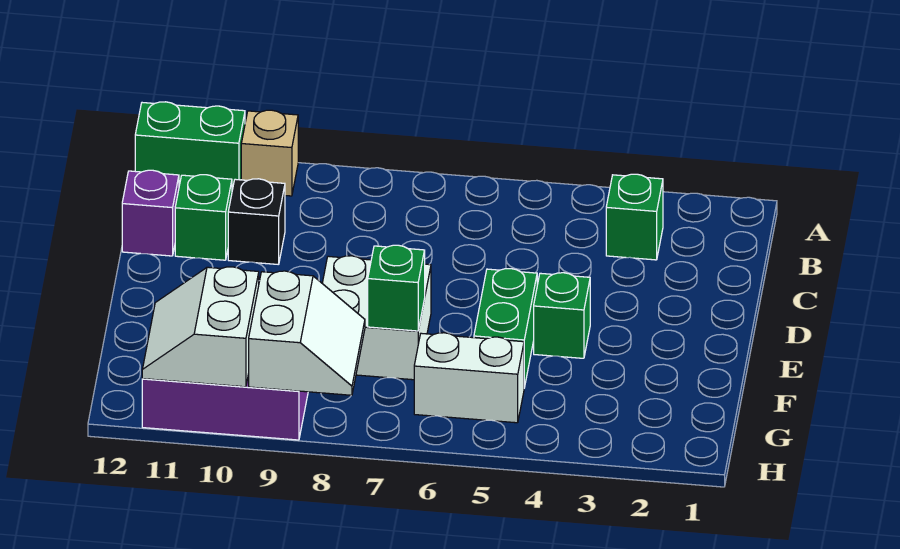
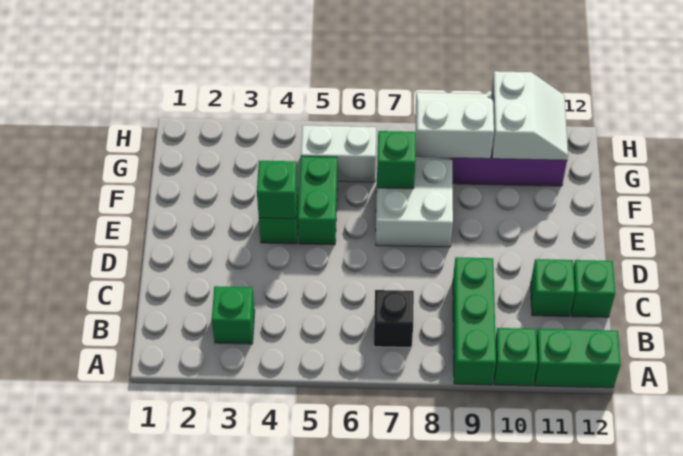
none -> green brick A9:C9 level 1
tan brick A10 level 1 -> green brick A10 level 1
black brick C10 level 1 -> black brick B7 level 1
purple brick C12 level 1 -> green brick C12 level 1
none -> green brick E4 level 2
white slope G8:H9 level 2 top 9 -> white slope G8:H9 level 2 top G

